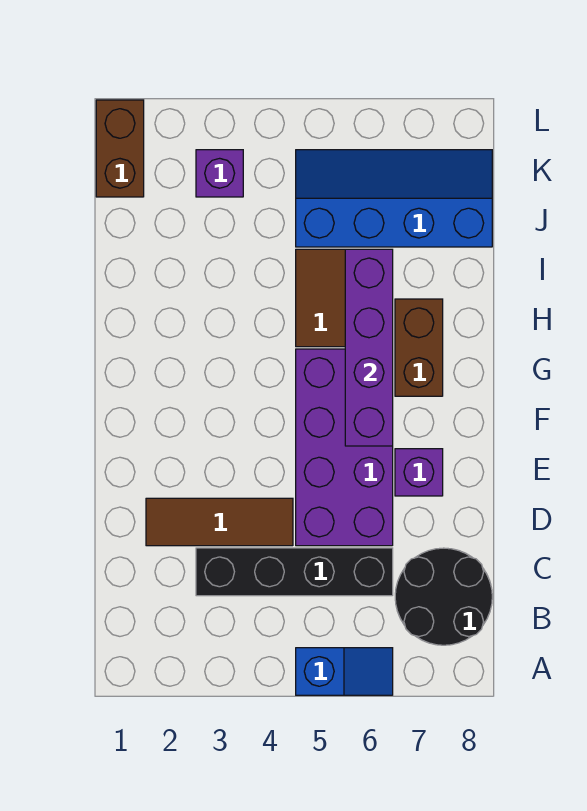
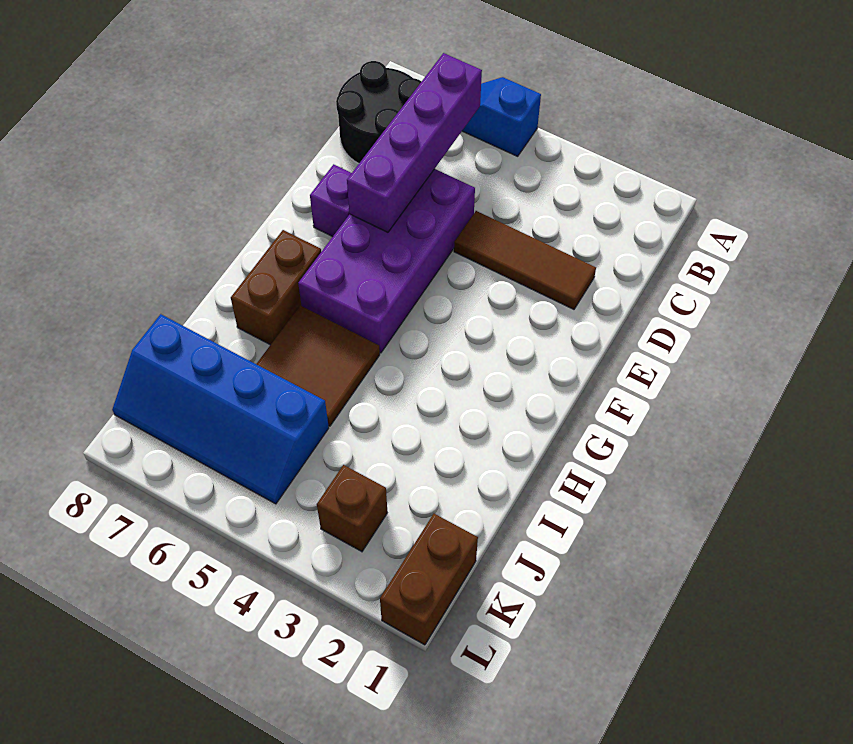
black brick C3:C6 level 1 -> none
purple brick F6:I6 level 2 -> purple brick B6:E6 level 2
purple brick K3 level 1 -> brown brick K3 level 1

